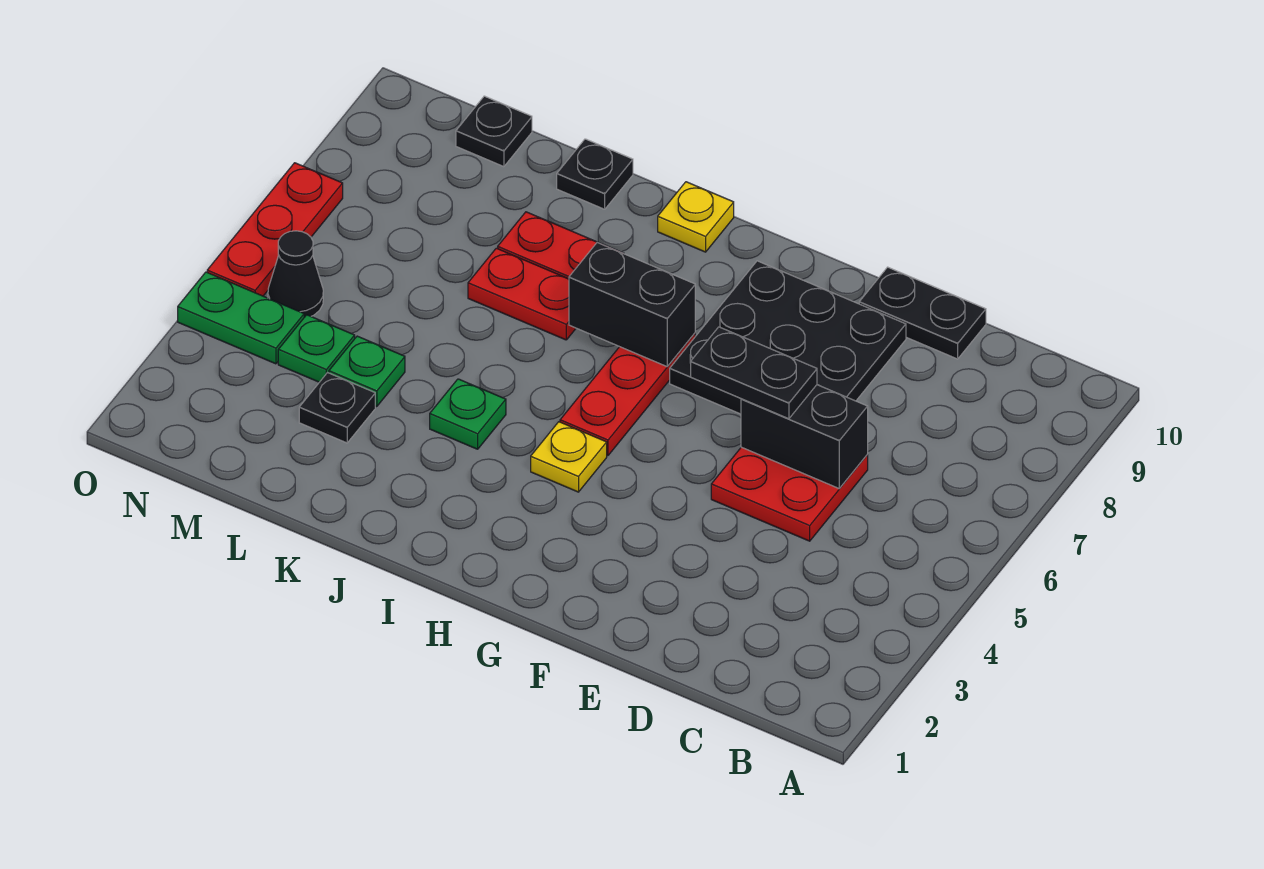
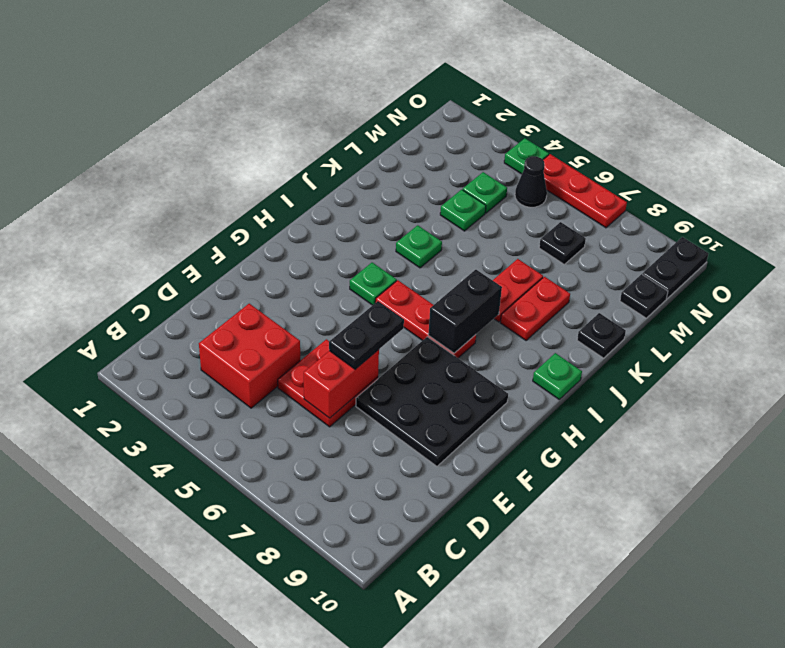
none -> red brick C3:D4 level 1
black brick D6:E6 level 2 -> red brick D6:E6 level 2
black plate D10:E10 level 1 -> black plate N10:O10 level 1
yellow plate H4 level 1 -> green plate H4 level 1
yellow plate I10 level 1 -> green plate I10 level 1
black plate L3 level 1 -> black plate M7 level 1
green plate N4:O4 level 1 -> green plate O4 level 1

